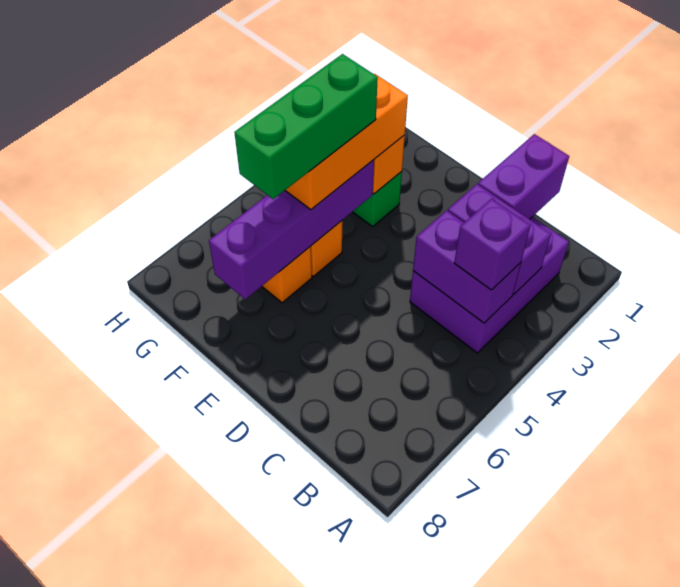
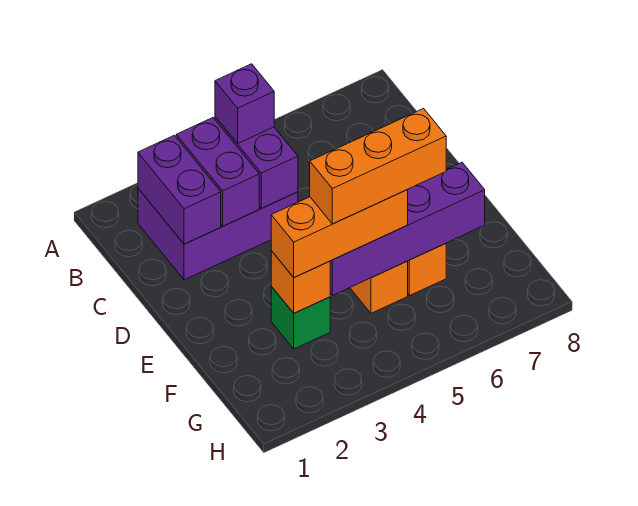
purple brick C1:C2 level 2 -> purple brick B2:C2 level 2
green brick F4:F6 level 4 -> orange brick F4:F6 level 4

